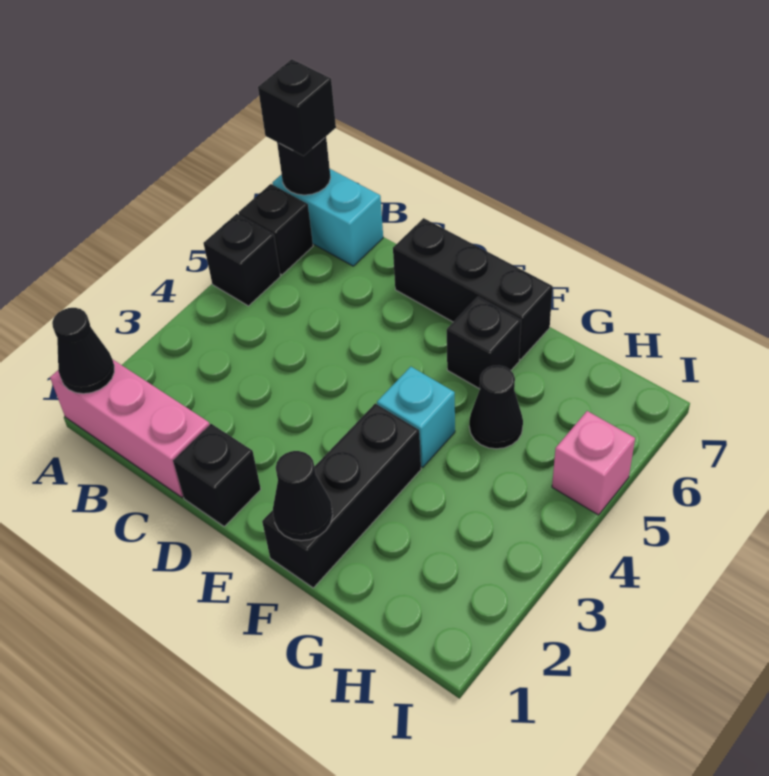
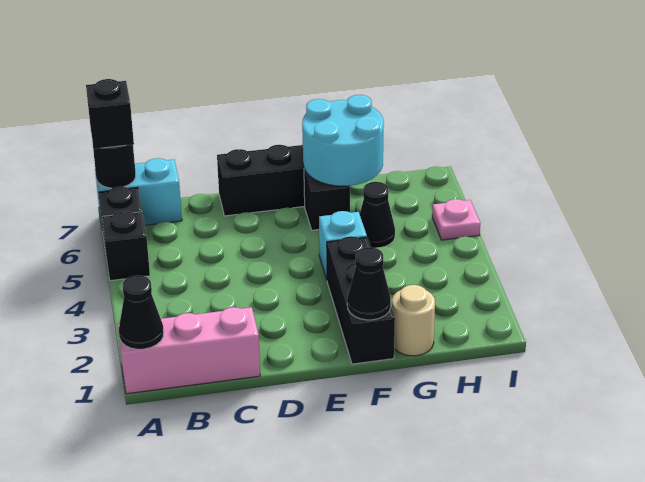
black brick D1 level 1 -> none
none -> cyan round brick F6:G7 level 2
none -> tan round brick G1 level 1
pink brick I5 level 1 -> pink plate I5 level 1

